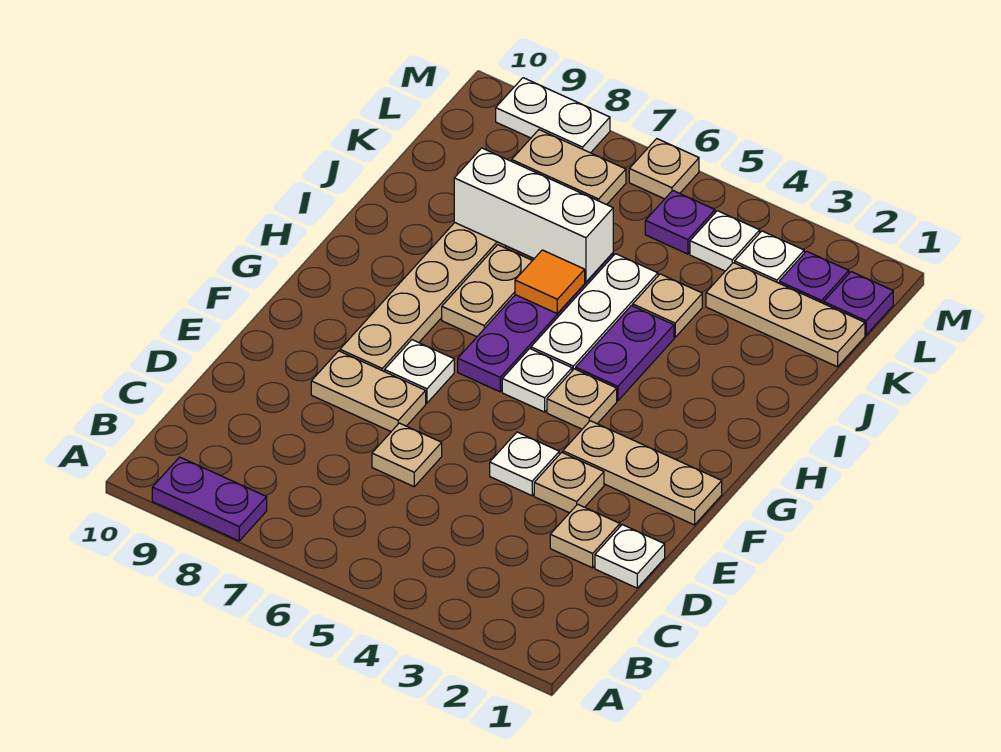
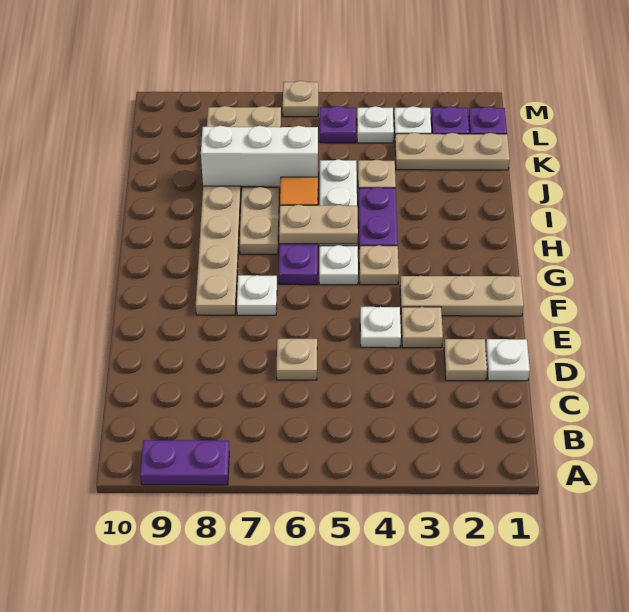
tan plate E7:E8 level 1 -> tan plate H5:H6 level 2
white plate M8:M9 level 1 -> none

